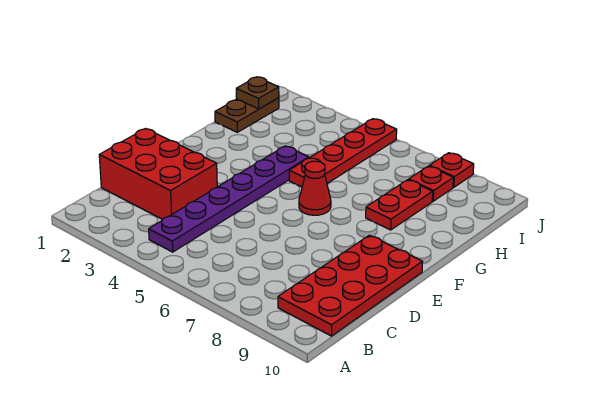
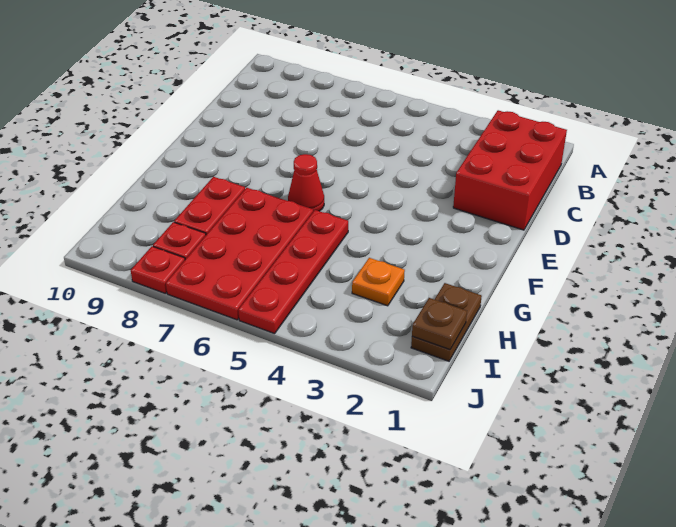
purple plate B4:G4 level 1 -> none
red plate B9:E10 level 1 -> red plate G6:J7 level 1
red brick C1:D3 level 1 -> red brick B1:D2 level 1
none -> orange plate H3 level 1

